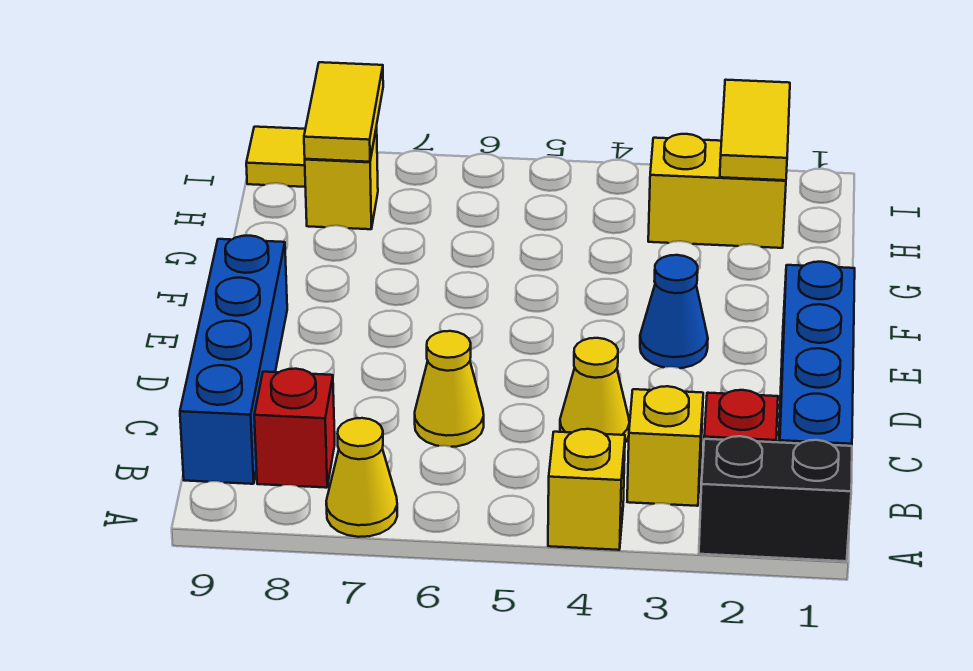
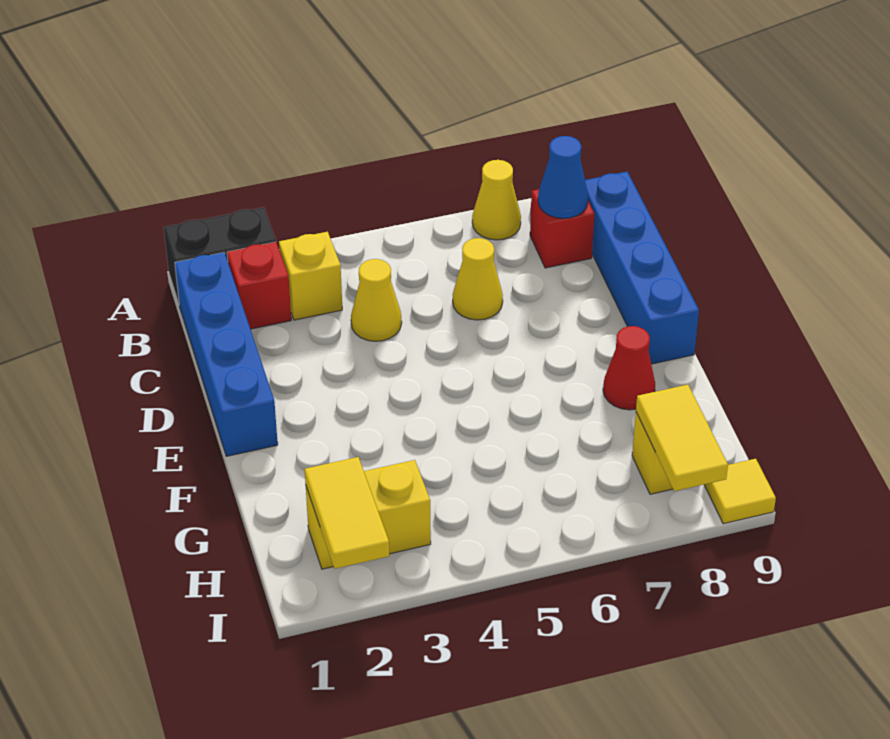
yellow brick A4 level 1 -> none
blue cone E3 level 1 -> blue cone B8 level 2
none -> red cone F8 level 1

